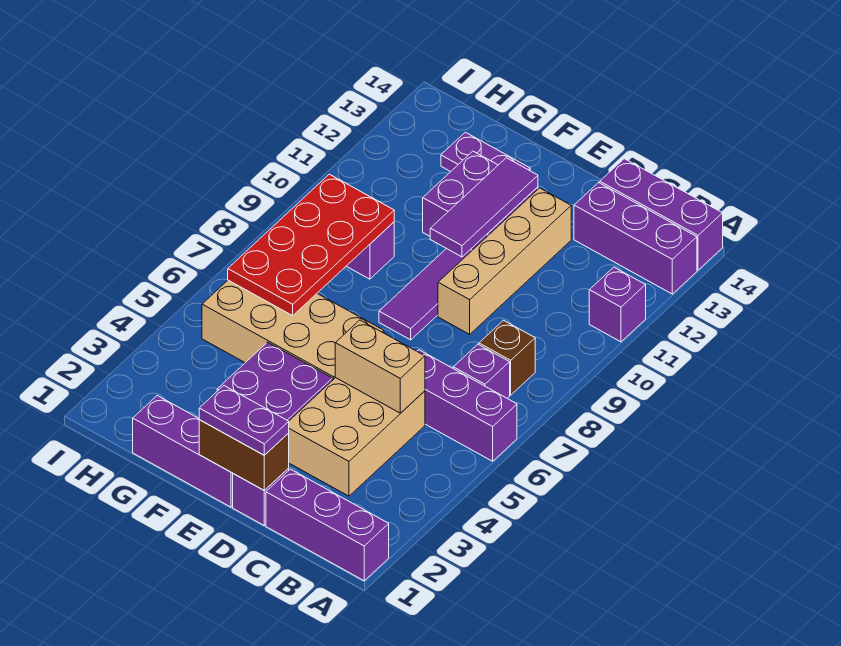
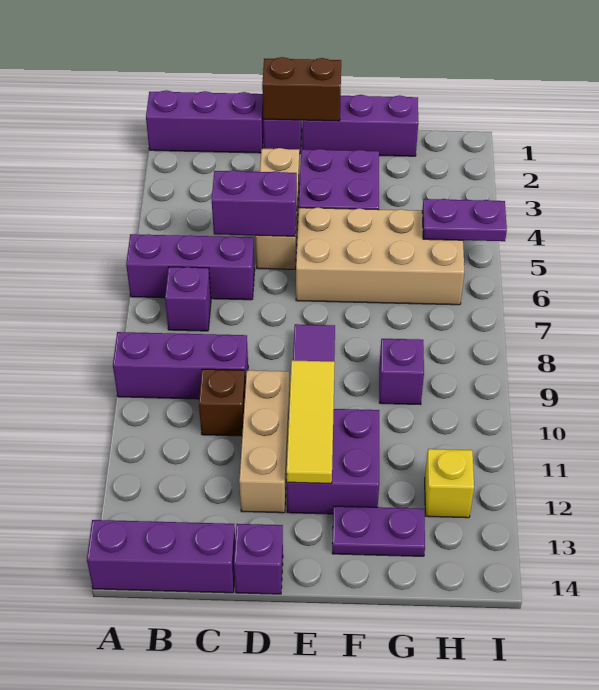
purple brick A11 level 1 -> purple brick D14 level 1
purple brick A13:C13 level 1 -> purple brick A9:C9 level 1
brown brick B8 level 1 -> brown brick C10 level 1
tan brick C3:D5 level 1 -> tan brick D3:D5 level 1
tan brick C5:D5 level 2 -> purple brick C5:D5 level 2
purple plate D1:E1 level 3 -> purple plate H5:I5 level 2
tan brick D9:D12 level 1 -> tan brick D10:D12 level 1
purple tile E10:E12 level 2 -> yellow tile E10:E12 level 2
red plate G6:H9 level 2 -> none
none -> yellow brick H12 level 1

